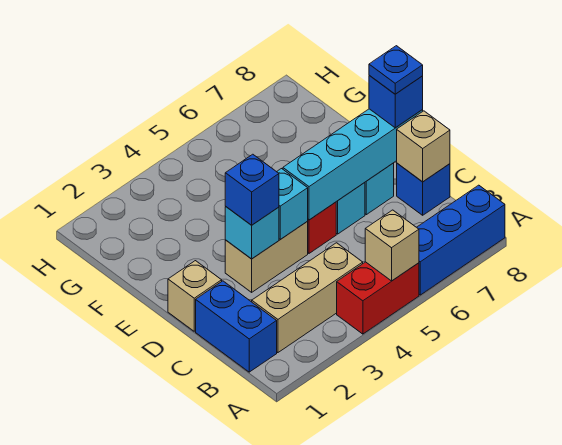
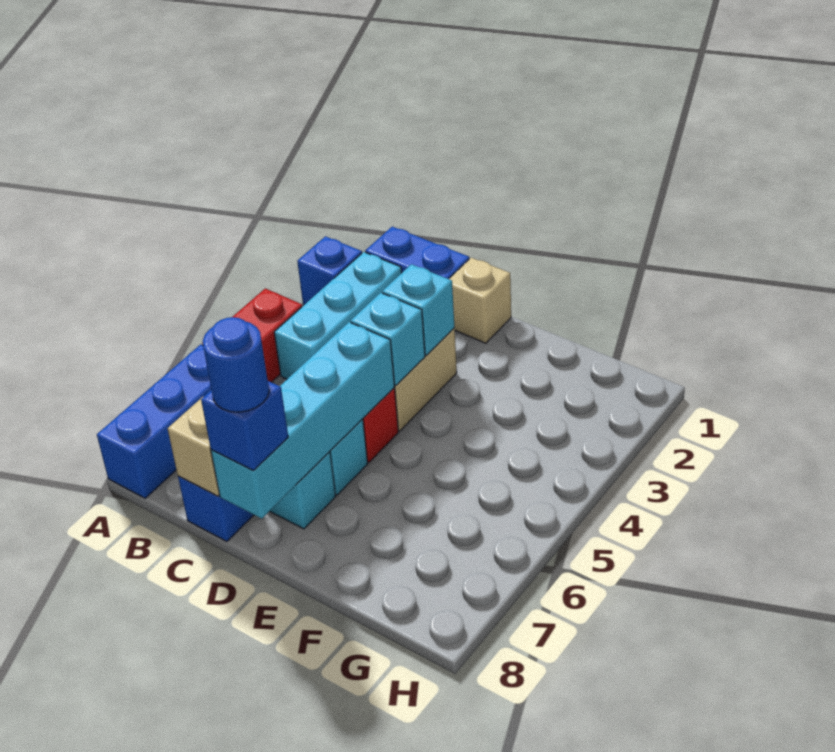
tan brick A5 level 2 -> none
tan brick B2:B4 level 1 -> cyan brick B2:B4 level 1
blue brick D3 level 3 -> blue brick A2 level 1
blue plate D8 level 4 -> blue round brick D8 level 4

